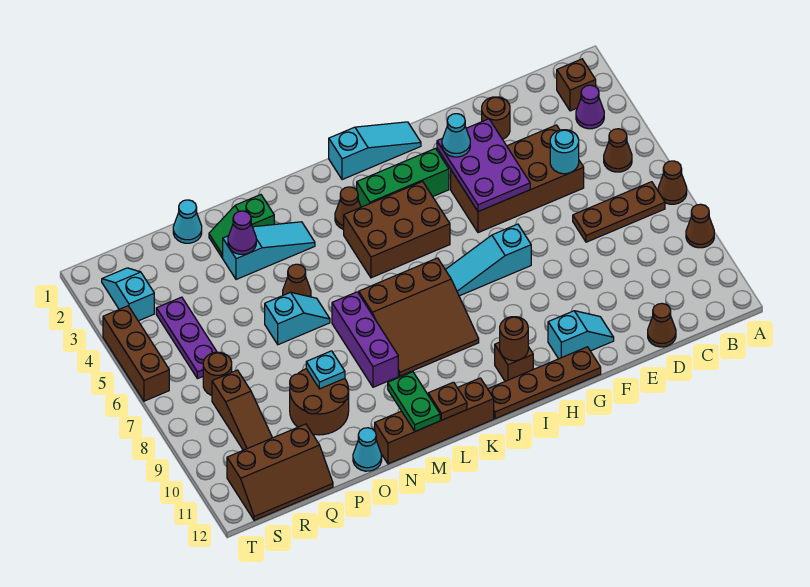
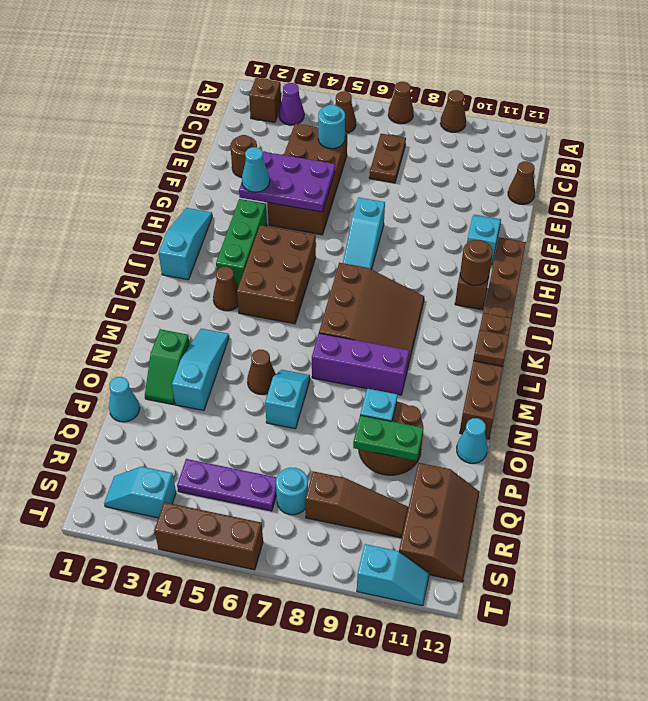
brown plate B7:D7 level 1 -> brown plate C7:D7 level 1
green plate M11:M12 level 2 -> green plate P9:P10 level 2
purple cone O3 level 2 -> none
brown round brick R7 level 1 -> cyan round brick R7 level 1
none -> cyan slope T10:T11 level 1 top 10

